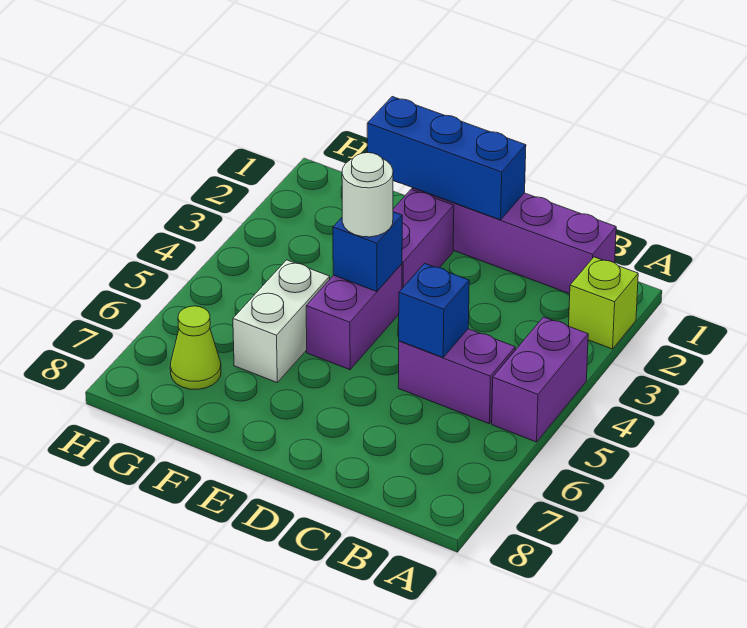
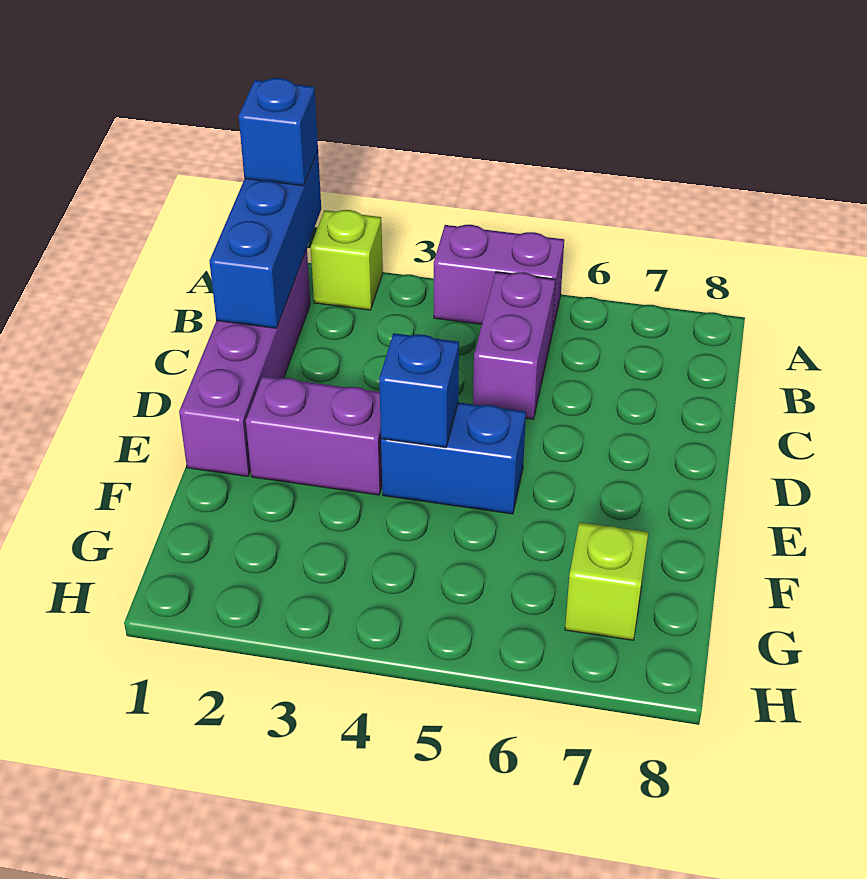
blue brick C5 level 2 -> blue brick A1 level 3
blue brick D1:F1 level 2 -> blue brick A1:C1 level 2
purple brick E4:E5 level 1 -> blue brick E4:E5 level 1
white round brick E4 level 3 -> none
white brick F5:F6 level 1 -> none
lime cone G7 level 1 -> lime brick G7 level 1

